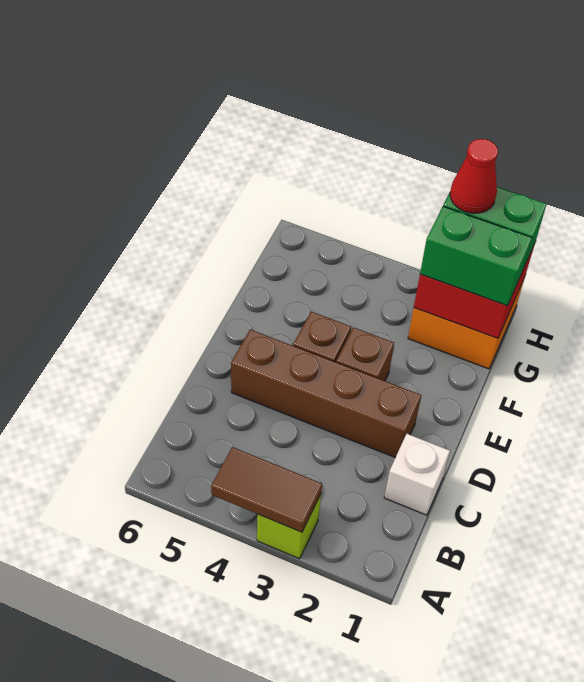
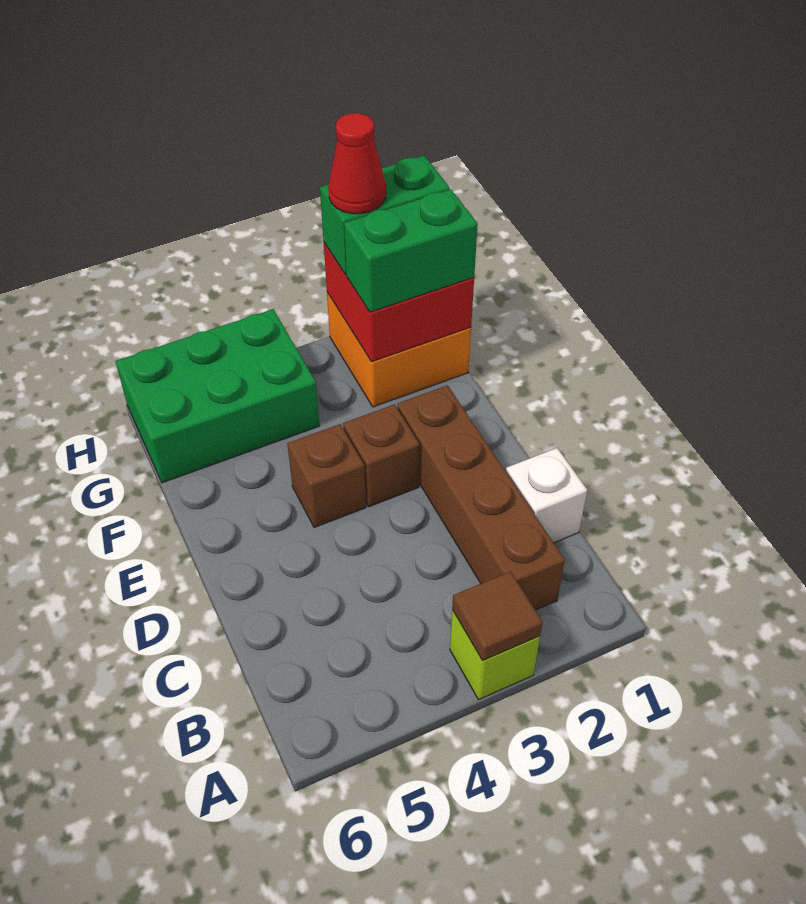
brown tile A3:A4 level 2 -> brown tile A3 level 2
brown brick D2:D5 level 1 -> brown brick B2:E2 level 1
none -> green brick G4:H6 level 1

